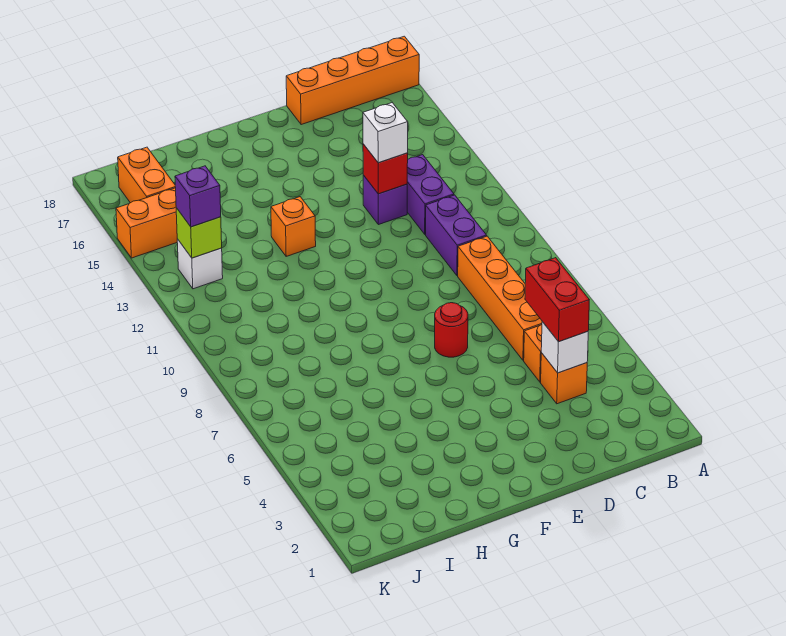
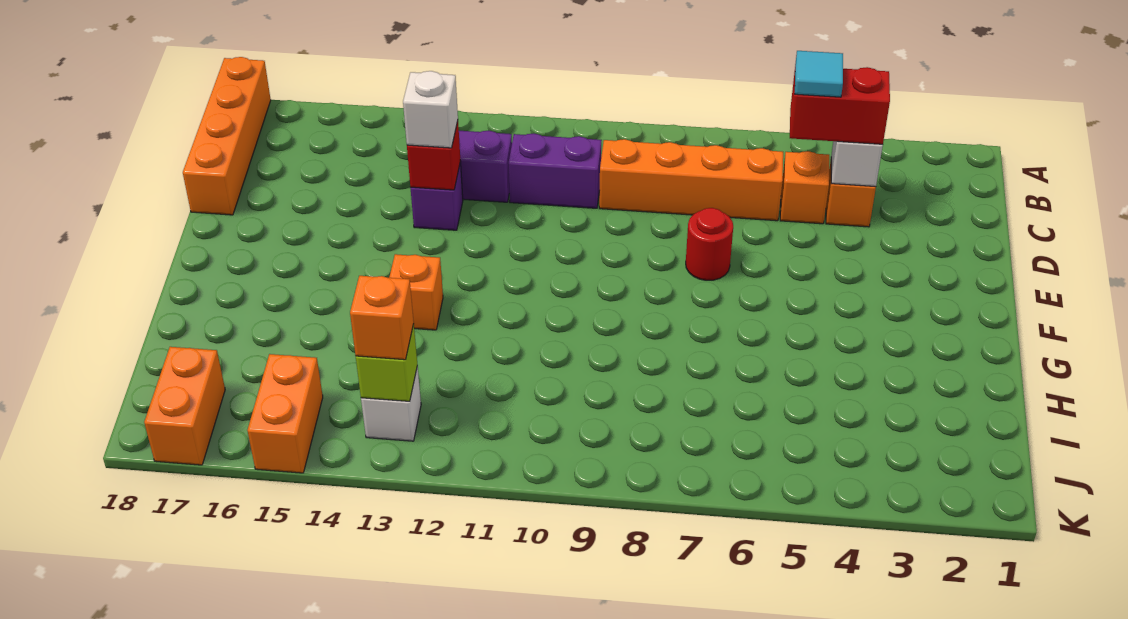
none -> cyan tile C5 level 4
purple brick J13 level 3 -> orange brick J13 level 3
orange brick J16:J17 level 1 -> orange brick J17:K17 level 1

